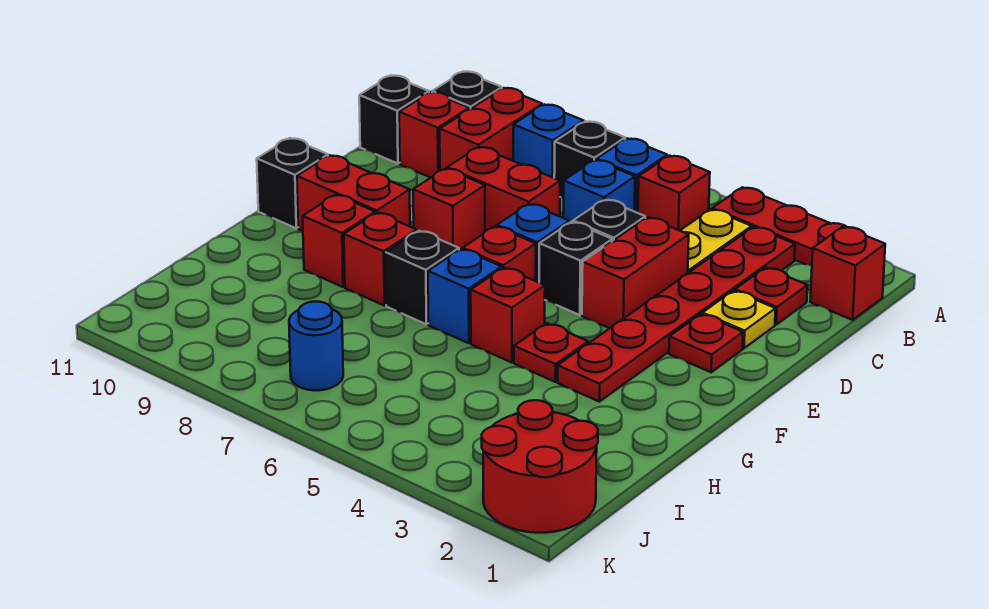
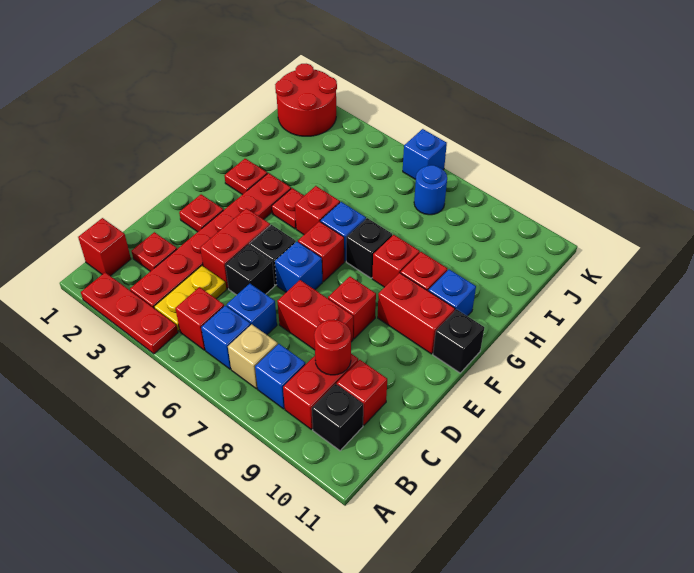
black brick B7 level 1 -> tan brick B7 level 1
none -> red round brick C9 level 2
black brick C11 level 1 -> none
yellow plate D2 level 1 -> none
none -> red plate G2 level 1
none -> blue brick G10 level 1
none -> blue brick K6 level 1

